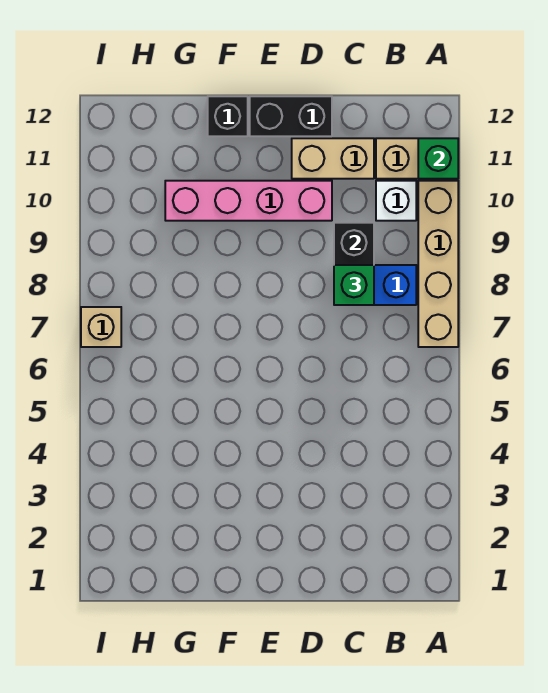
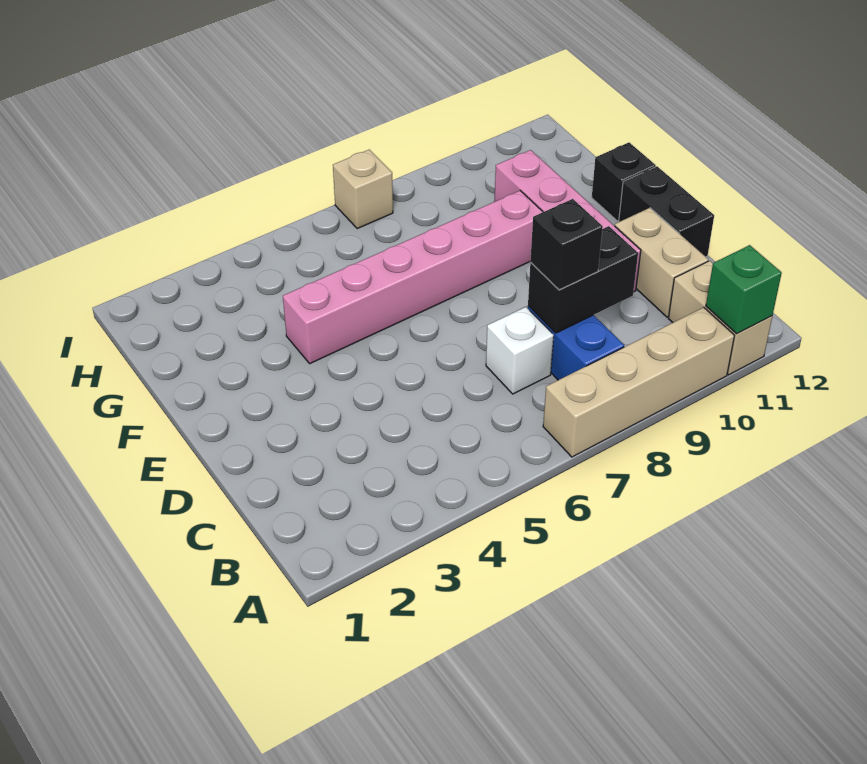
white brick B10 level 1 -> white brick C7 level 1
green brick C8 level 3 -> black brick C8 level 3
none -> pink brick F4:F9 level 1

